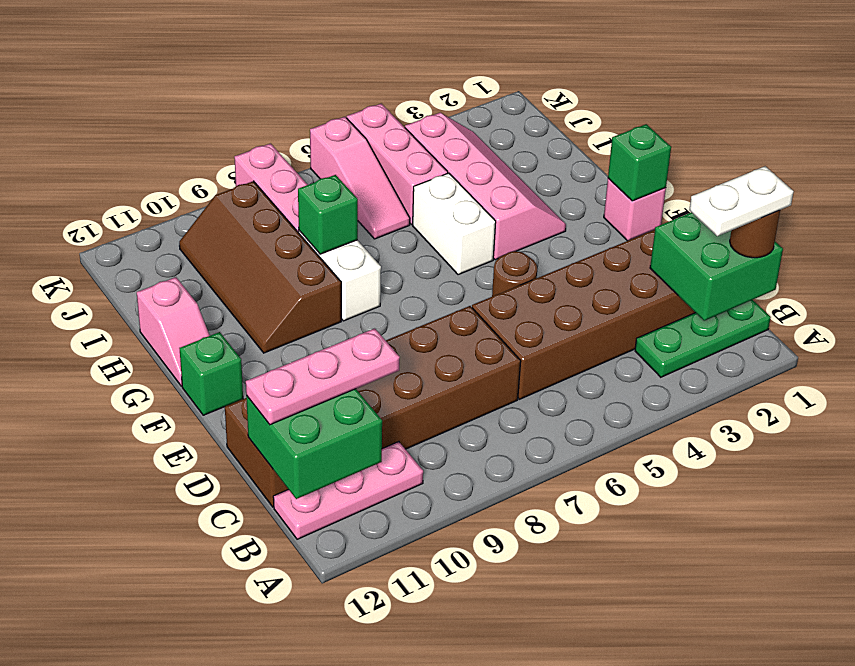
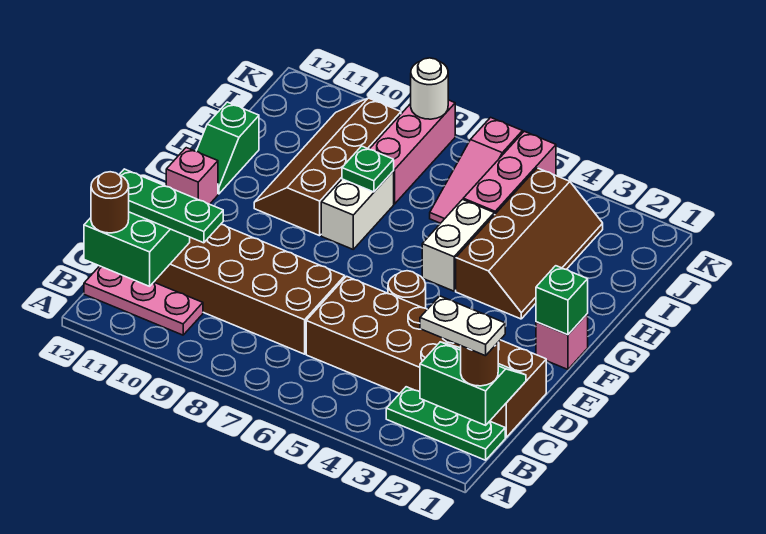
green brick B1:C2 level 2 -> green slope B1:C2 level 2 top B
none -> brown round brick B12 level 3
pink plate C10:C12 level 3 -> green plate C10:C12 level 3
green brick F12 level 1 -> pink brick F12 level 1
pink slope G3:J4 level 1 top 4 -> brown slope G3:J4 level 1 top 4
pink slope G12:H12 level 1 top H -> green slope G12:H12 level 1 top H
green brick H8 level 2 -> green plate H8 level 2
none -> white round brick K8 level 2

